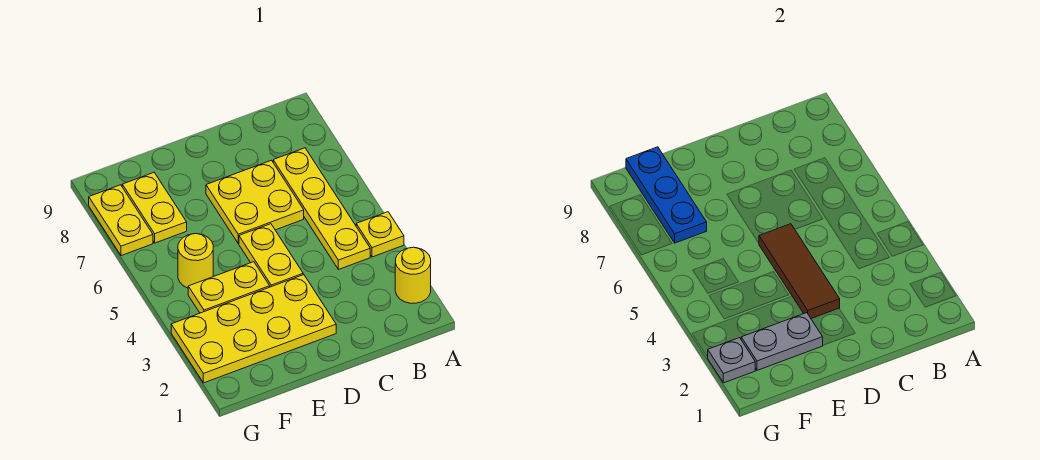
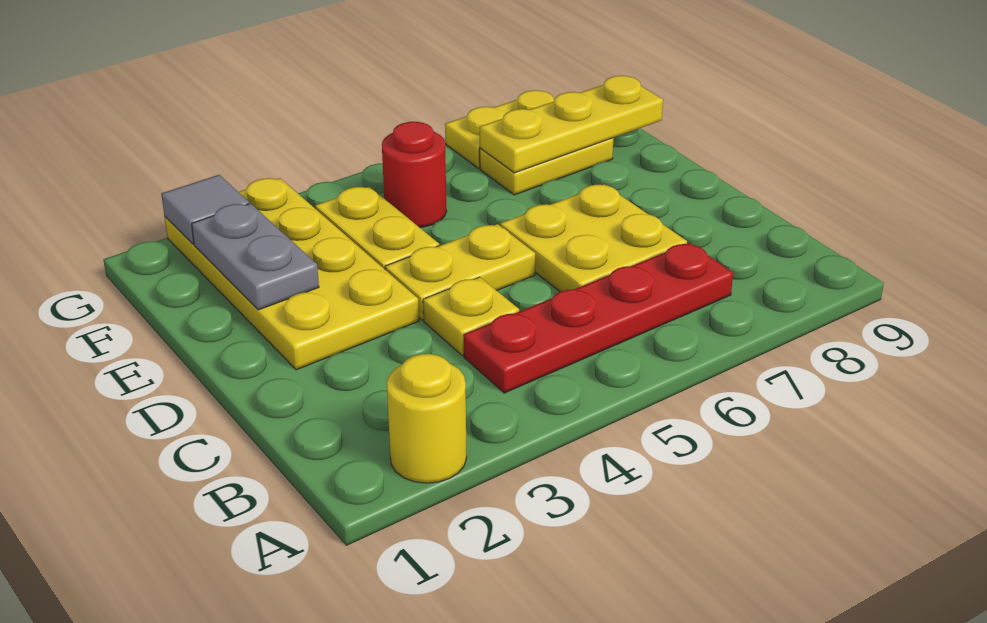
yellow plate A4 level 1 -> yellow plate C4 level 1
yellow plate B4:B7 level 1 -> red plate B4:B7 level 1
brown tile D3:D5 level 2 -> none
yellow round brick F5 level 1 -> red round brick F5 level 1
blue plate F7:F9 level 2 -> yellow plate F7:F9 level 2
grey plate G2 level 2 -> grey tile G2 level 2

